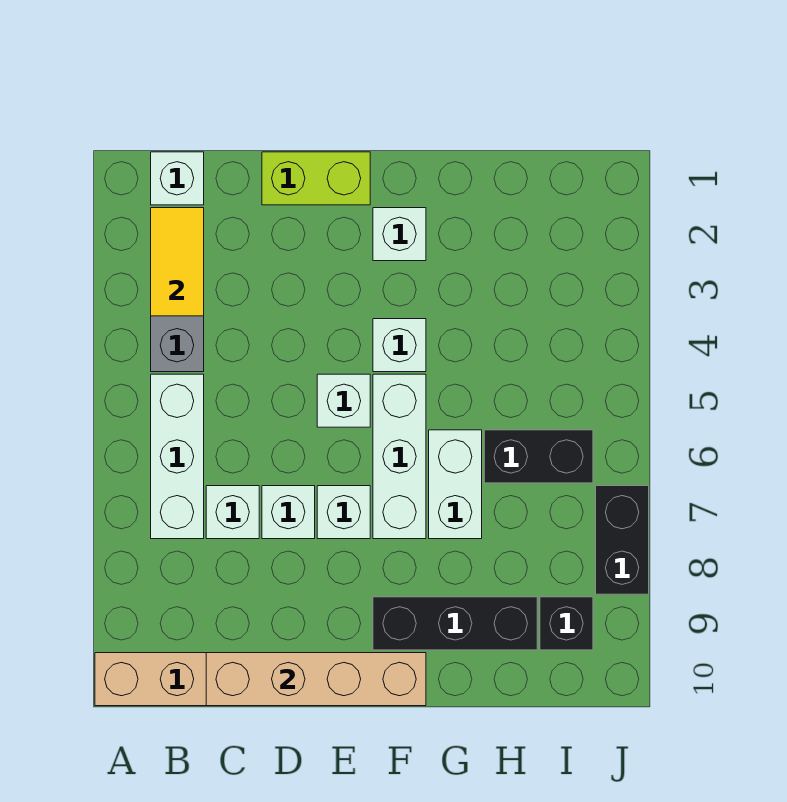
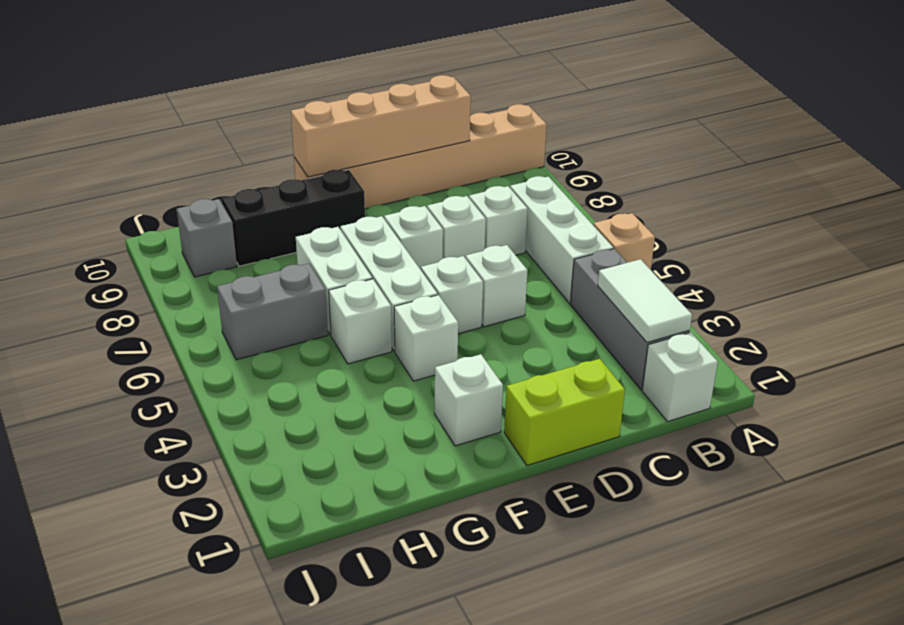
none -> tan brick A5 level 1
yellow tile B2:B3 level 2 -> white tile B2:B3 level 2
none -> white brick D5 level 1
none -> white brick G5 level 1
black brick H6:I6 level 1 -> grey brick H6:I6 level 1
black brick I9 level 1 -> grey brick I9 level 1
black brick J7:J8 level 1 -> none

